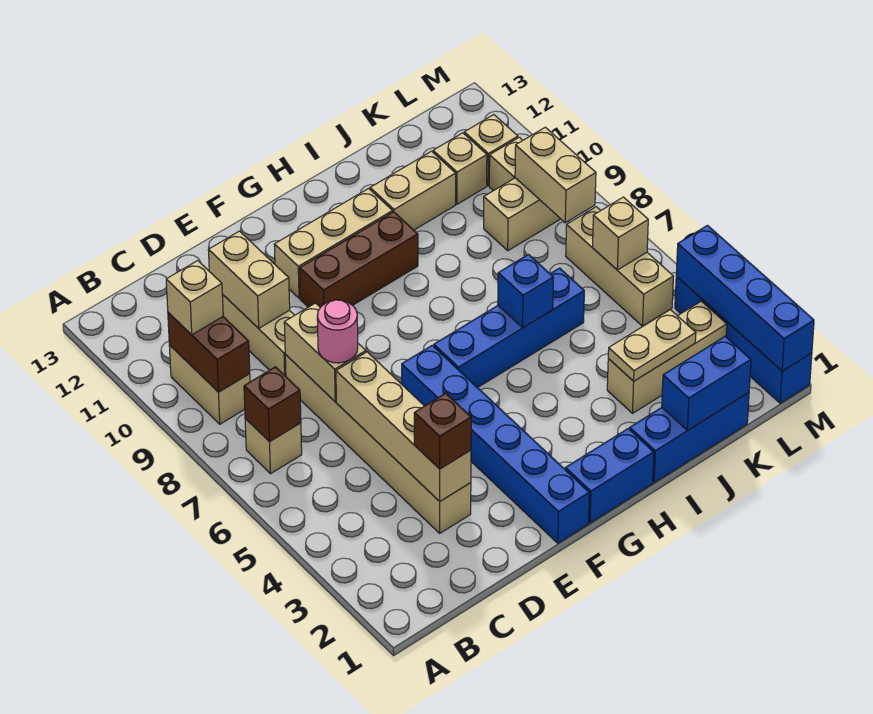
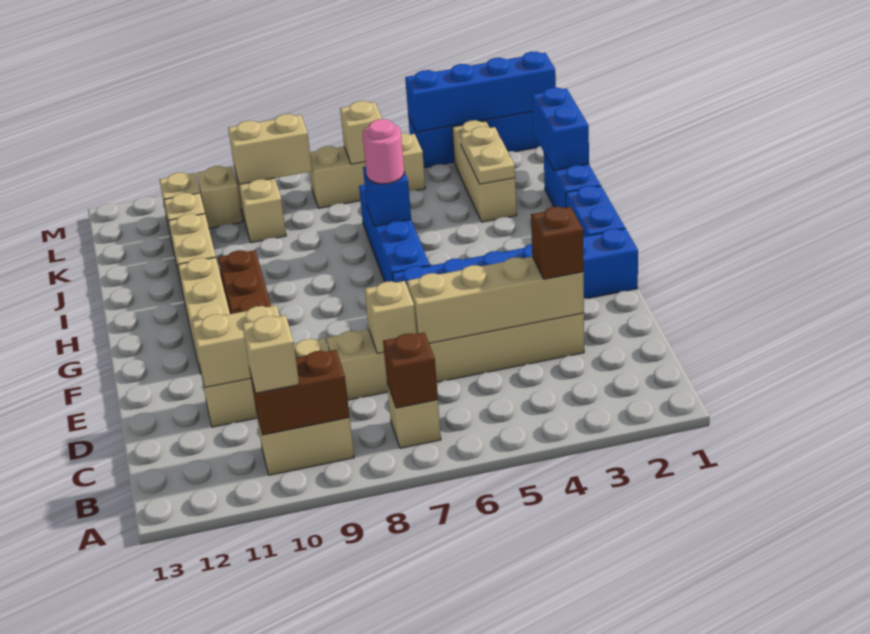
tan brick D7:D8 level 2 -> tan brick D7 level 2
pink round brick D7 level 3 -> pink round brick I6 level 3
blue brick I1:K1 level 1 -> blue brick I1:J1 level 1

